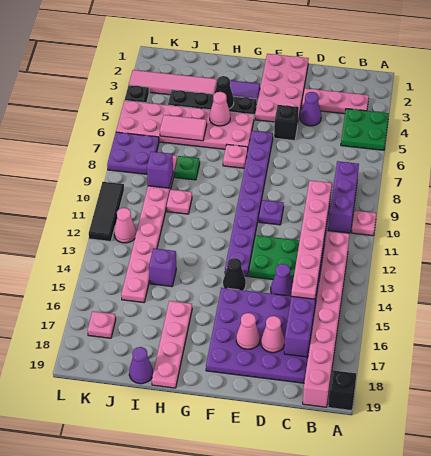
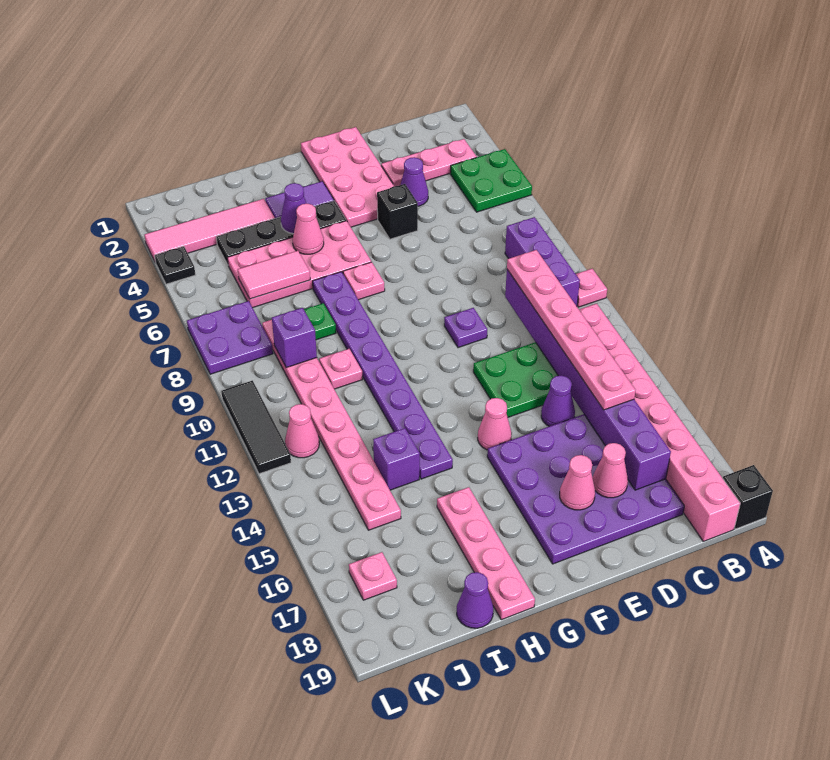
purple plate F6:F13 level 1 -> purple plate H7:H14 level 1
black cone F14 level 1 -> pink cone F14 level 1
pink plate G5:L6 level 1 -> pink plate G5:J6 level 1
black cone H4 level 2 -> purple cone H4 level 2

